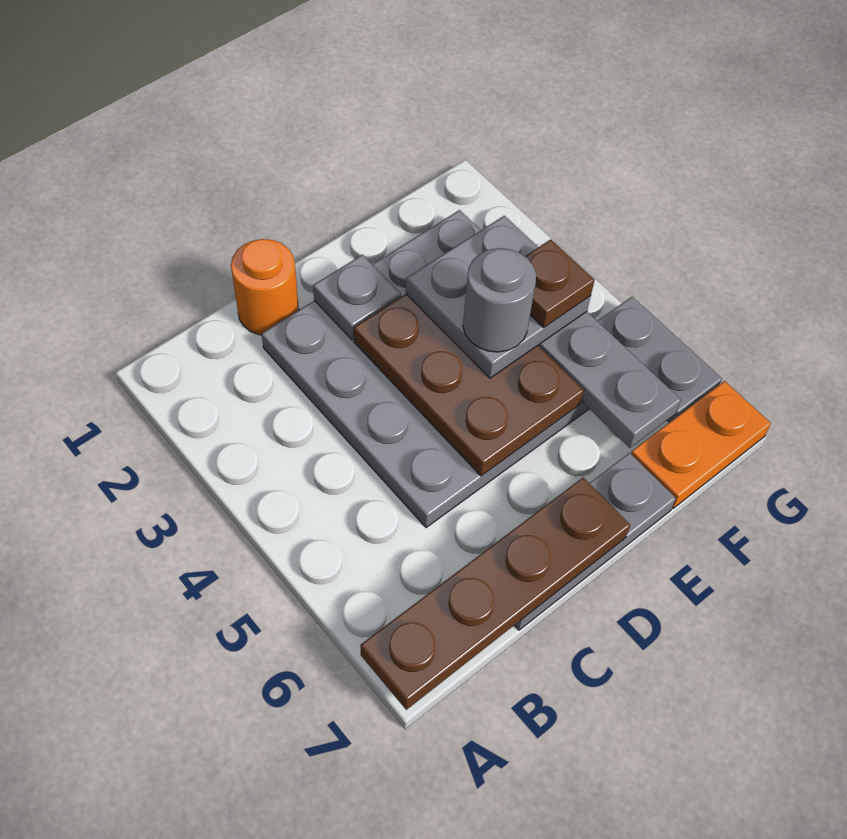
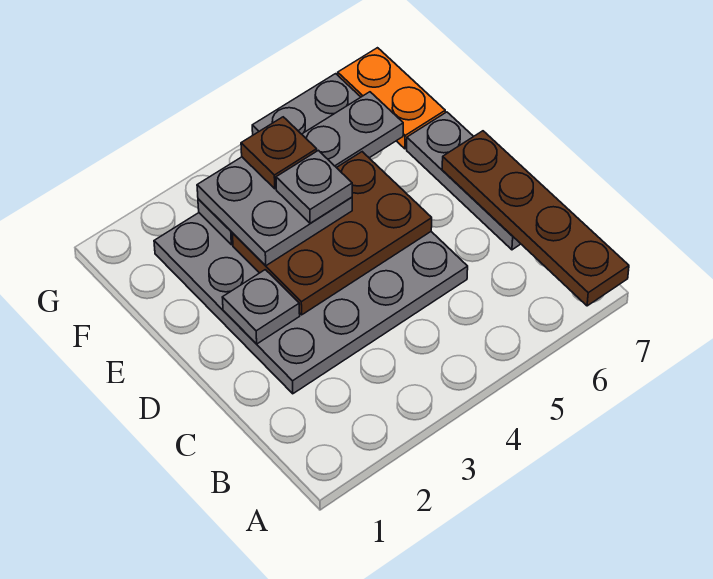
orange round brick C1 level 1 -> none
grey round brick E4 level 4 -> grey plate E4 level 4

